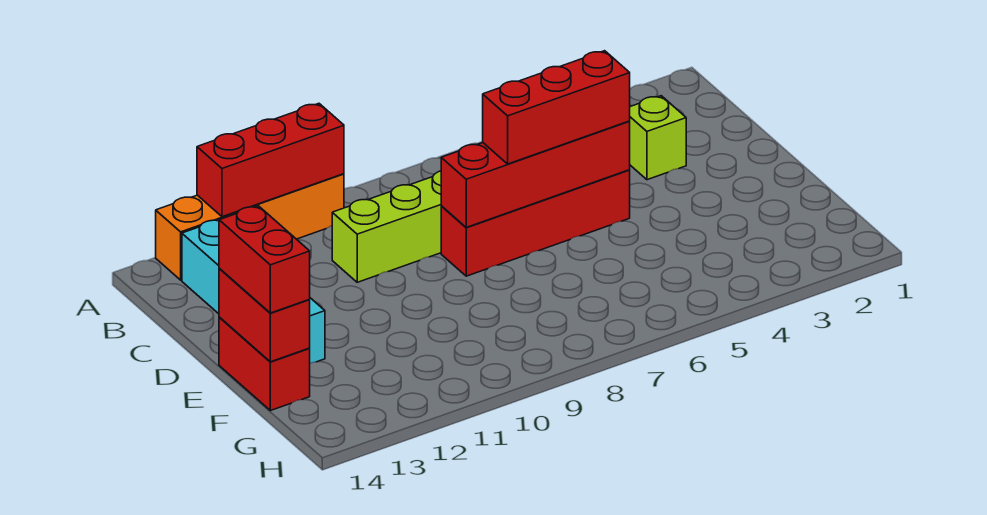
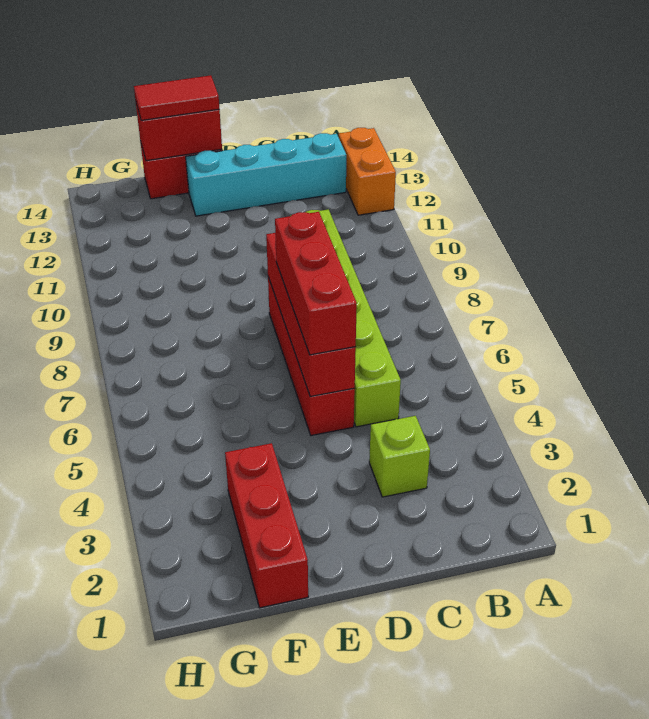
orange brick A10:A13 level 1 -> orange brick A12:A13 level 1
red brick A10:A12 level 2 -> red brick F1:F3 level 1
red brick E14:F14 level 3 -> red tile E14:F14 level 3

